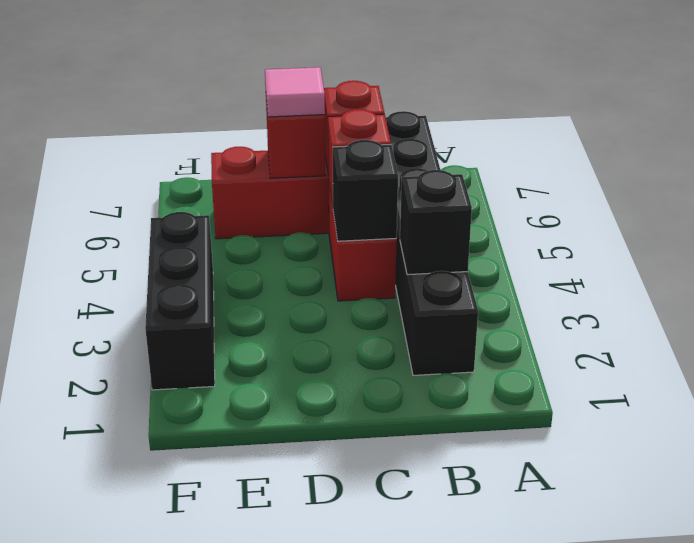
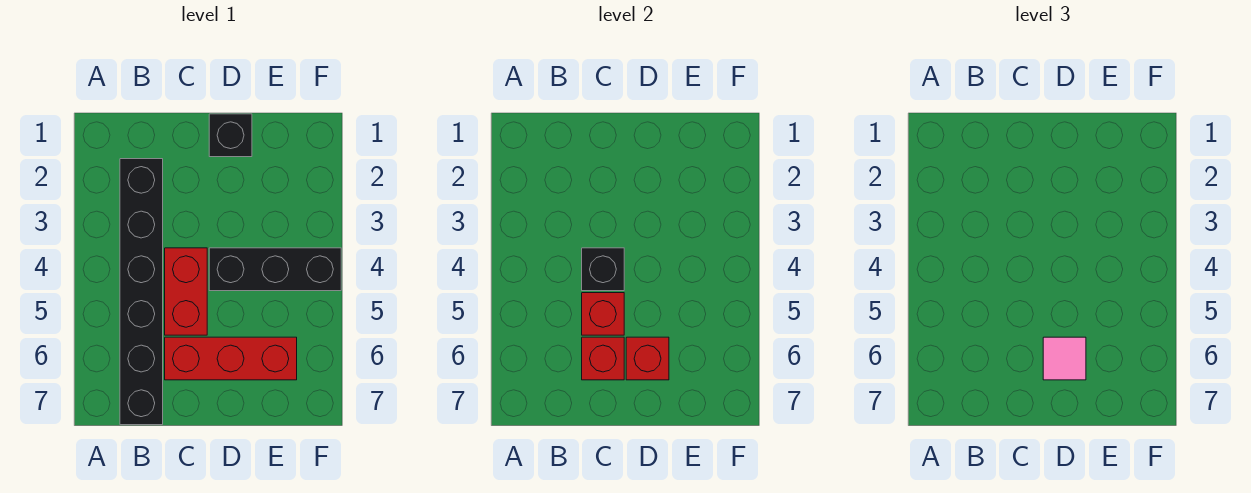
black brick B3 level 2 -> black brick D1 level 1
black brick F2:F4 level 1 -> black brick D4:F4 level 1

